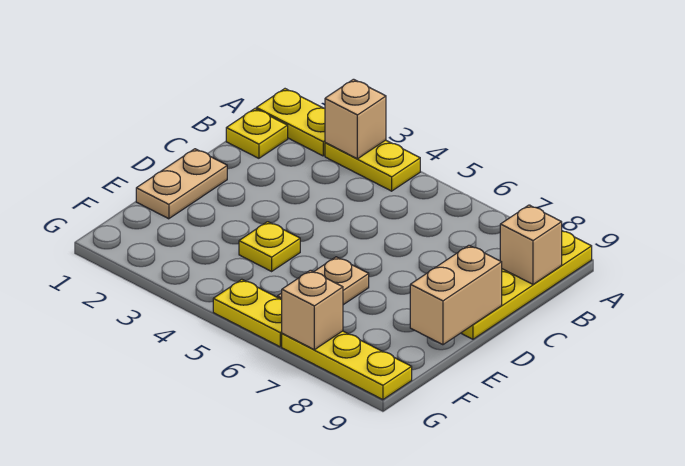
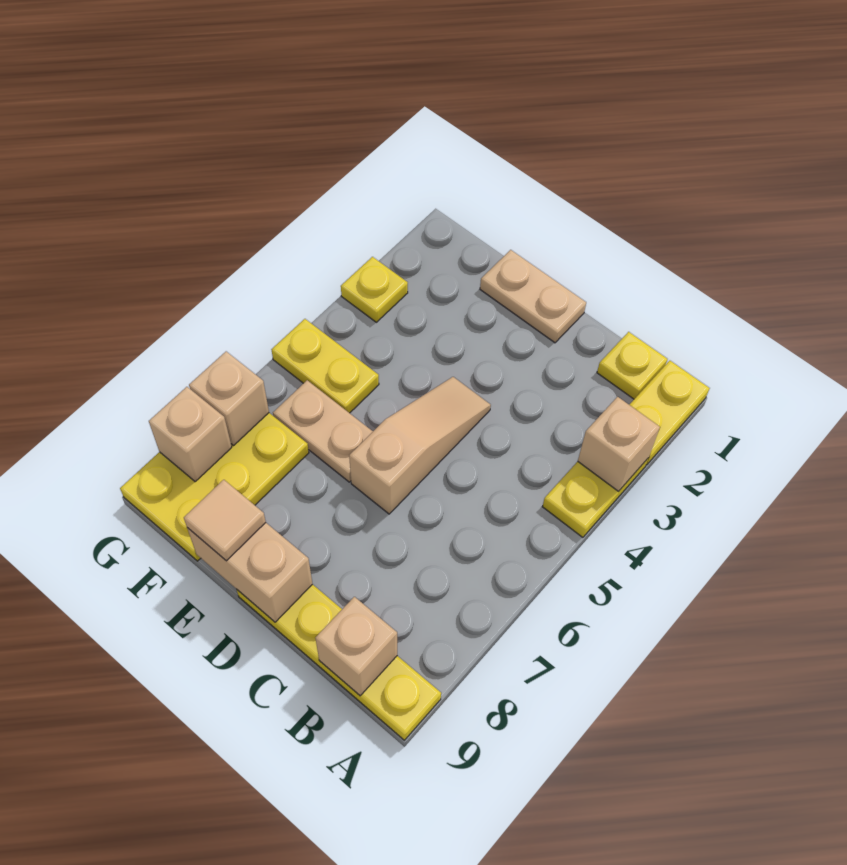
none -> tan slope D4:D6 level 1 top 6
yellow plate E4 level 1 -> yellow plate G3 level 1
none -> tan tile E9 level 3
yellow plate G5:G6 level 1 -> yellow plate F5:G5 level 1
yellow plate G7:G9 level 1 -> yellow plate F7:G9 level 1
none -> tan brick G8 level 2

